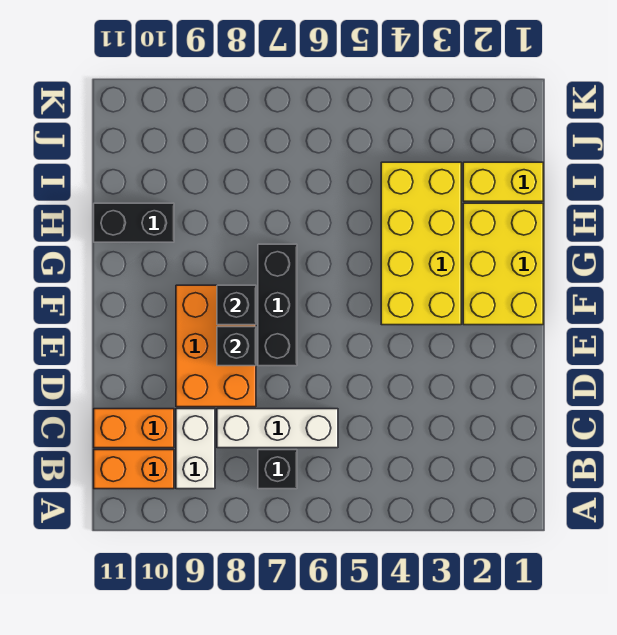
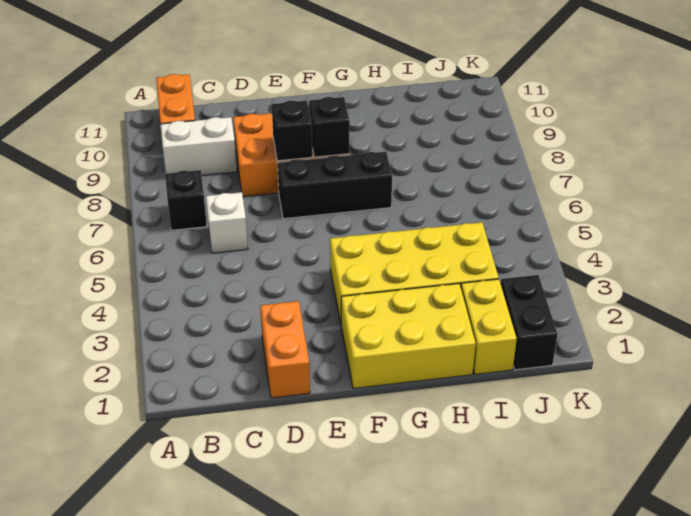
white brick C6:C8 level 1 -> white brick C6 level 1
orange brick C10:C11 level 1 -> orange brick D1:D2 level 1
black brick H10:H11 level 1 -> black brick J1:J2 level 1

